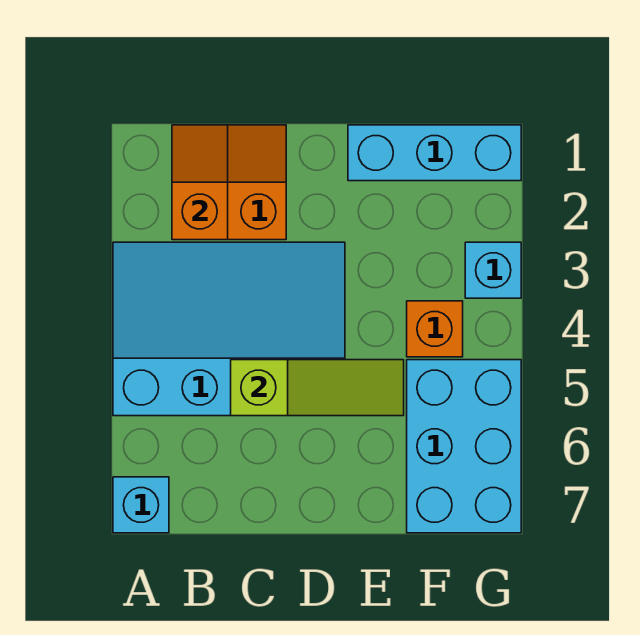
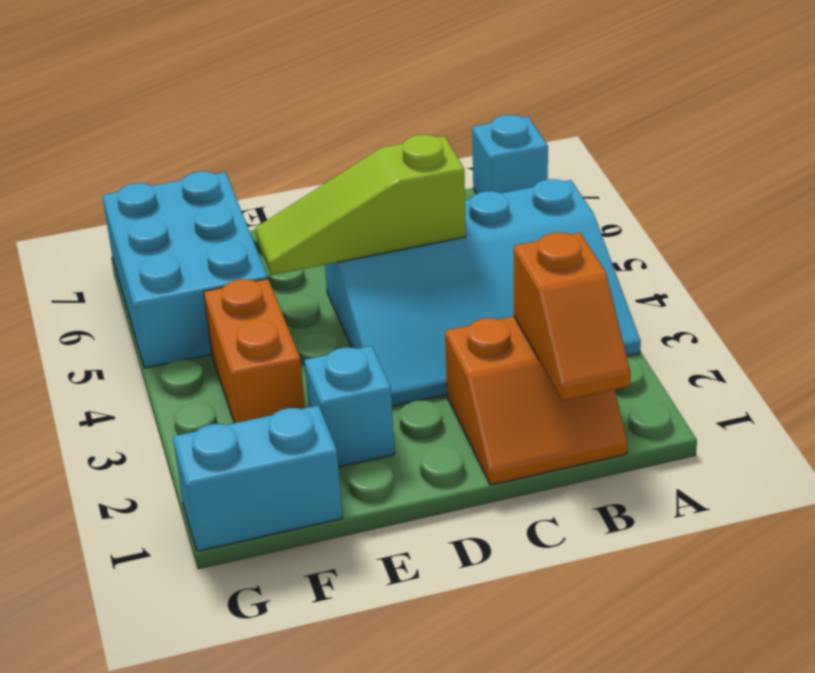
cyan brick E1:G1 level 1 -> cyan brick F1:G1 level 1
orange brick F4 level 1 -> orange brick F3:F4 level 1
cyan brick G3 level 1 -> cyan brick E2 level 1

